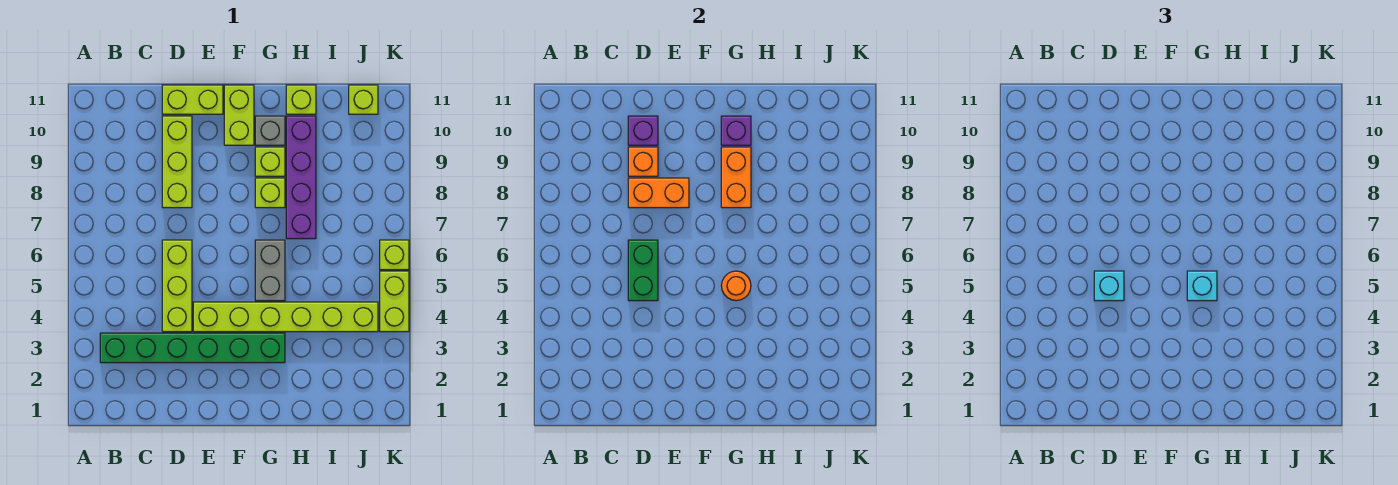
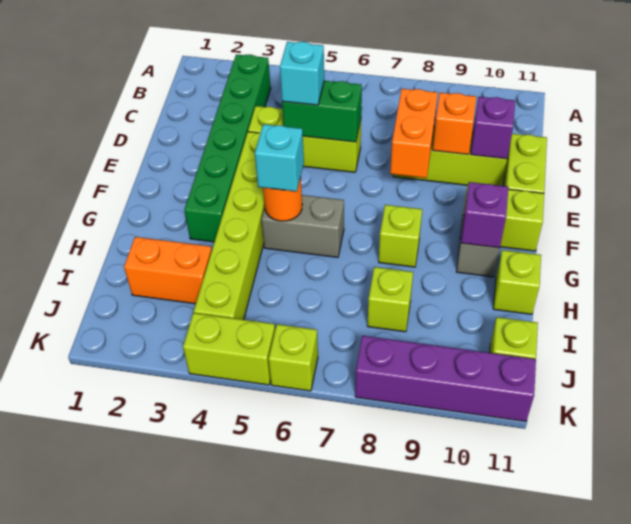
orange brick G8:G9 level 2 -> orange brick I2:I3 level 1
lime brick G9 level 1 -> lime brick I8 level 1
purple brick H7:H10 level 1 -> purple brick K8:K11 level 1

